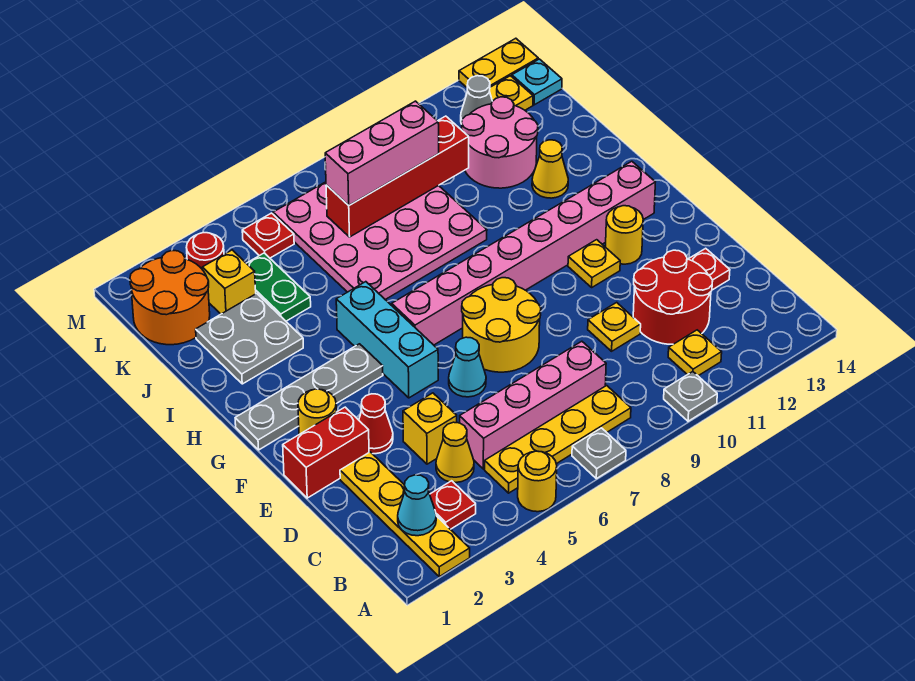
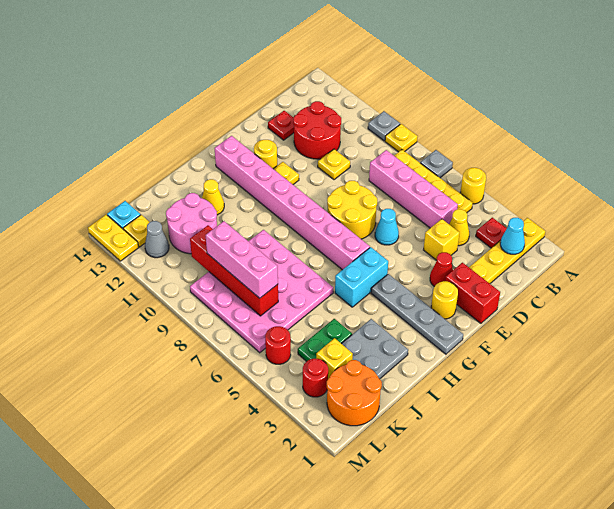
yellow plate B11 level 1 -> yellow plate A9 level 1
cyan brick F5:H5 level 1 -> cyan brick G5:H5 level 1
red plate L5 level 1 -> red round brick L5 level 1

